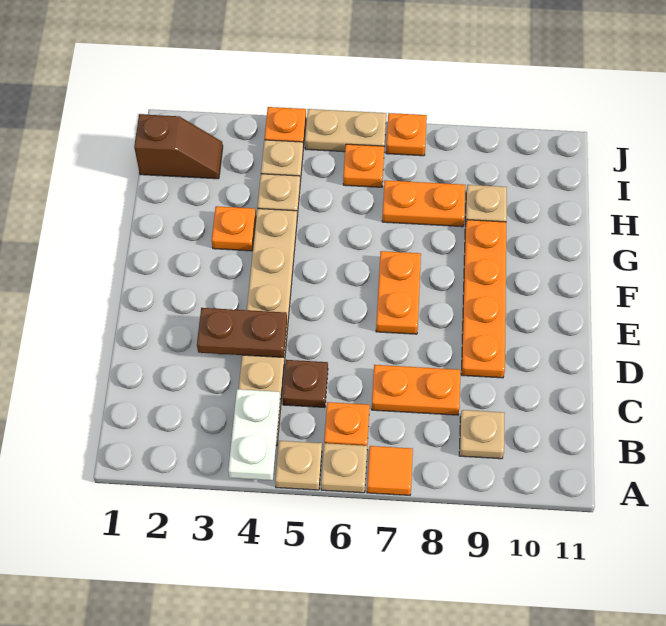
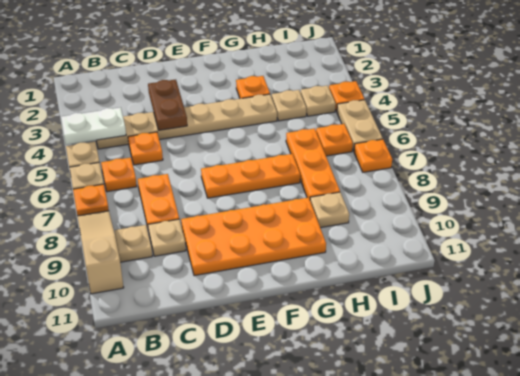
orange tile A7 level 1 -> orange plate A7 level 1
none -> tan slope A8:A10 level 1 top 10
brown plate C5 level 1 -> orange plate C5 level 1
none -> tan plate C9 level 1
orange plate D9:G9 level 1 -> orange plate D9:G10 level 1
orange plate E7:F7 level 1 -> orange plate E7:G7 level 1
orange plate H7:H8 level 1 -> orange plate H6:H8 level 1
brown slope I1:I2 level 1 top 1 -> none

